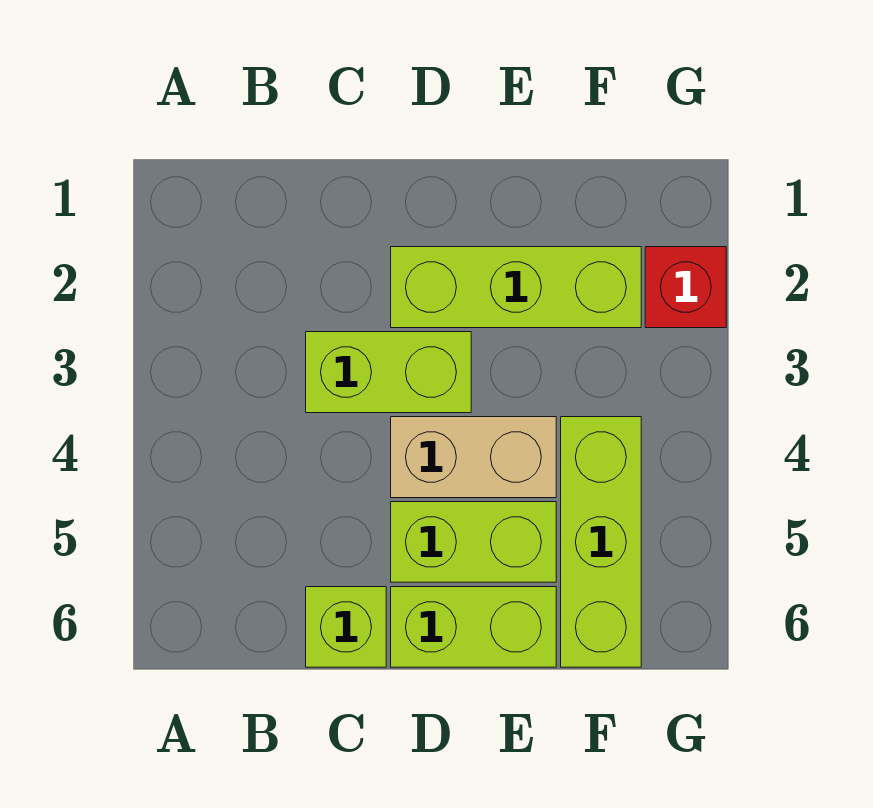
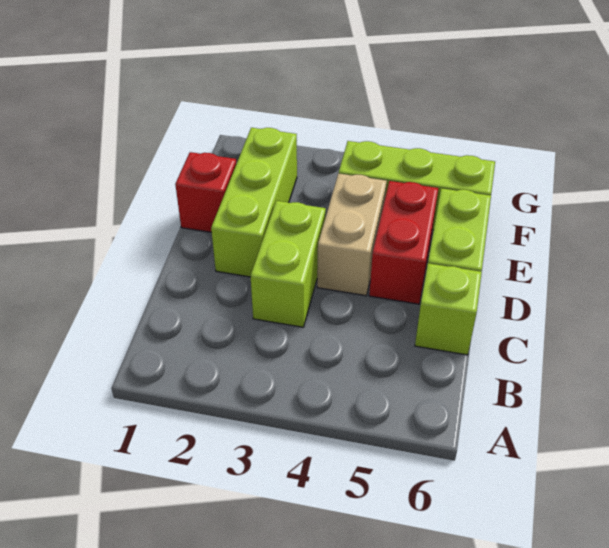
lime brick D5:E5 level 1 -> red brick D5:E5 level 1
red brick G2 level 1 -> red brick E1 level 1

